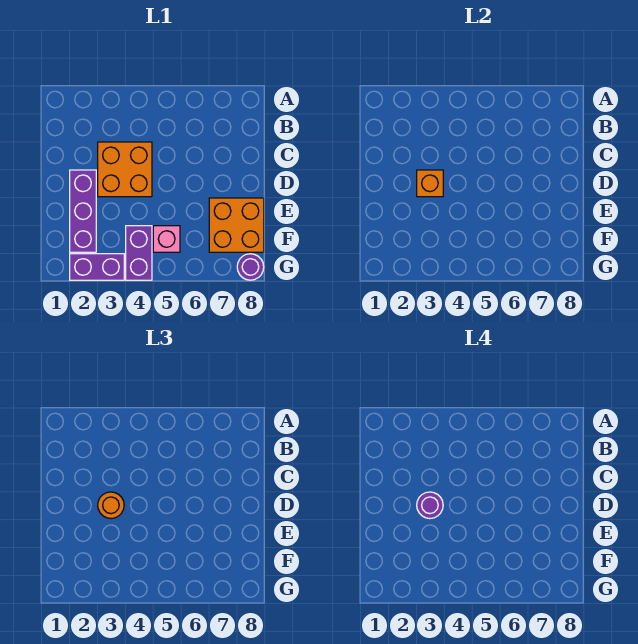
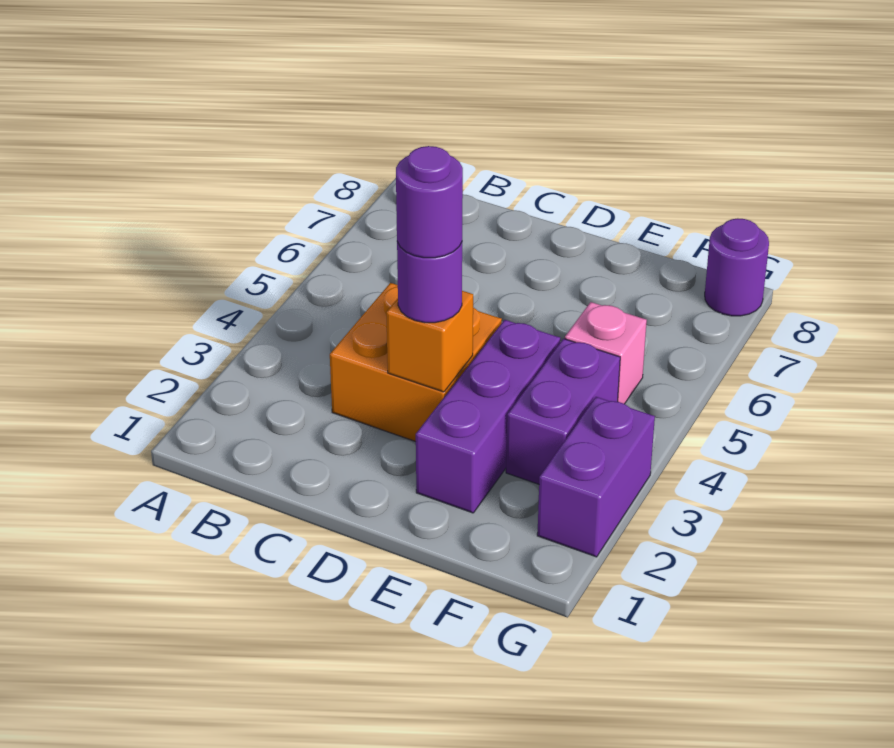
purple brick D2:F2 level 1 -> purple brick E2:E4 level 1
orange round brick D3 level 3 -> purple round brick D3 level 3
orange brick E7:F8 level 1 -> none
purple brick F4:G4 level 1 -> purple brick F3:F4 level 1

